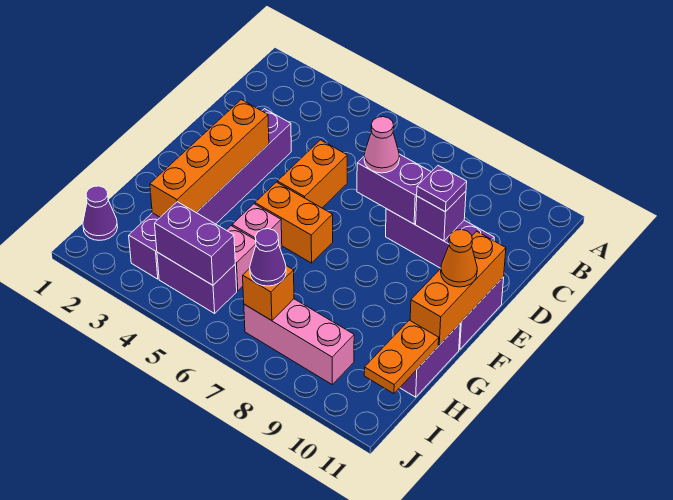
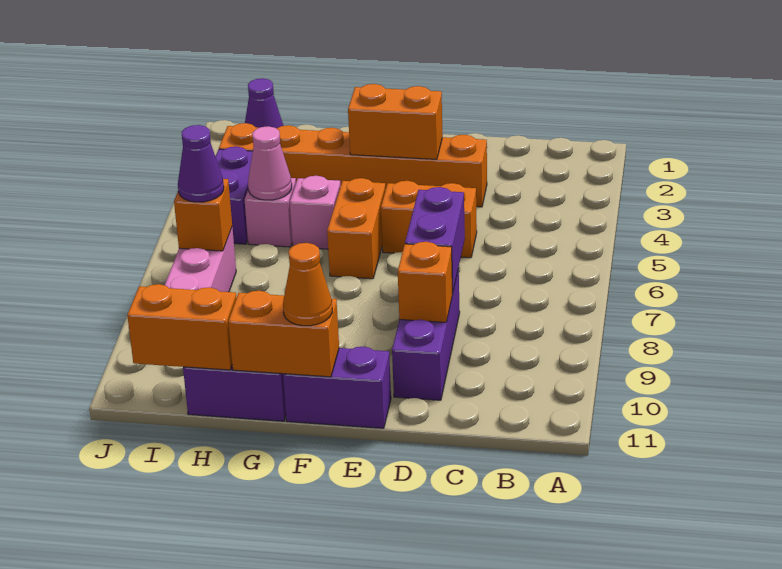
purple brick D3:I3 level 1 -> orange brick D3:I3 level 1
pink cone D7 level 3 -> pink cone H5 level 2
purple brick D9 level 2 -> orange brick D9 level 2
purple plate D9 level 3 -> none
orange brick E3:H3 level 2 -> orange brick E3:F3 level 2
orange brick E11:G11 level 2 -> orange brick F11:G11 level 2
orange plate H11:I11 level 2 -> orange brick H11:I11 level 2
purple brick I4:I5 level 2 -> none

